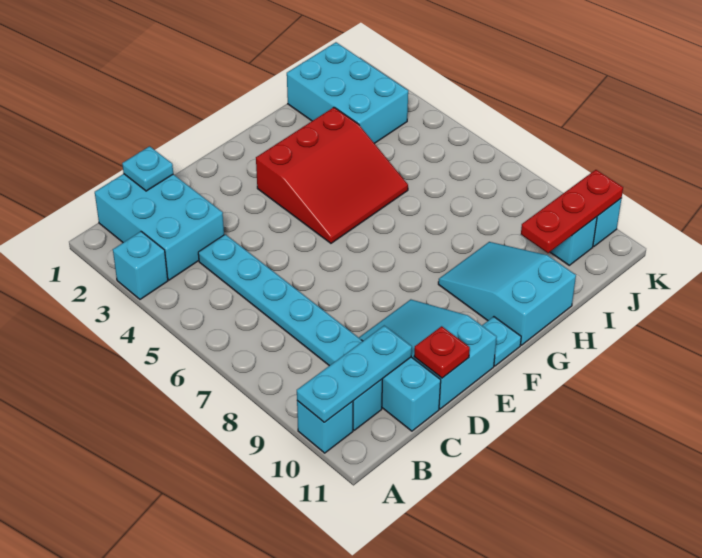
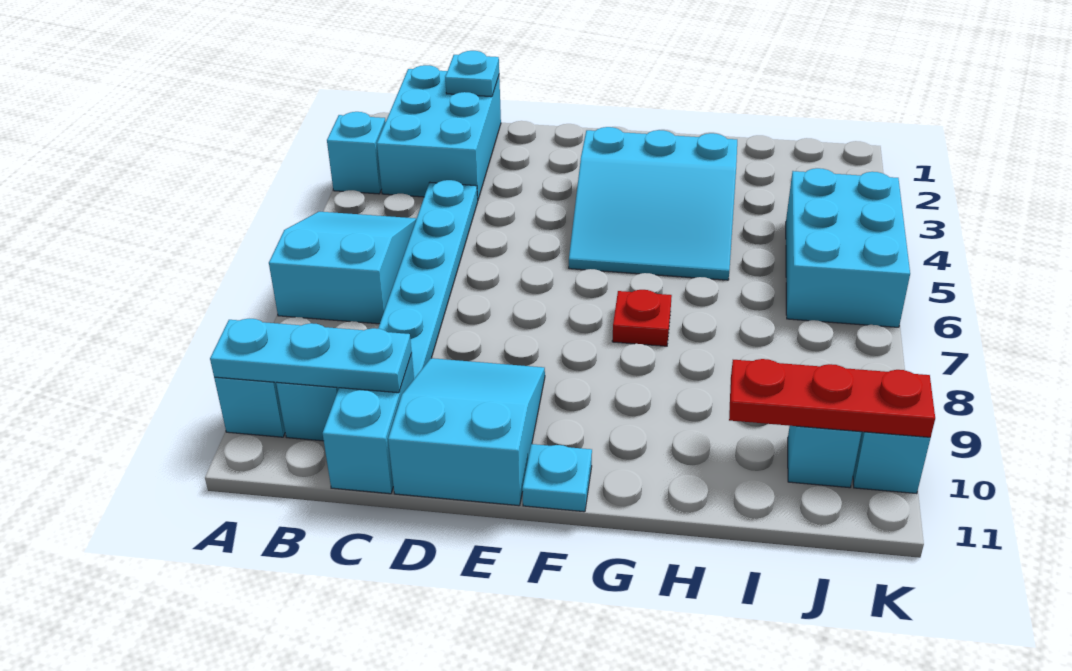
red plate D11 level 2 -> red plate G7 level 1
red slope F3:H5 level 1 top 3 -> cyan slope F3:H5 level 1 top 3
cyan slope G9:H11 level 1 top 11 -> cyan slope A5:B7 level 1 top 7
cyan brick I1:J3 level 1 -> cyan brick J4:K6 level 1

